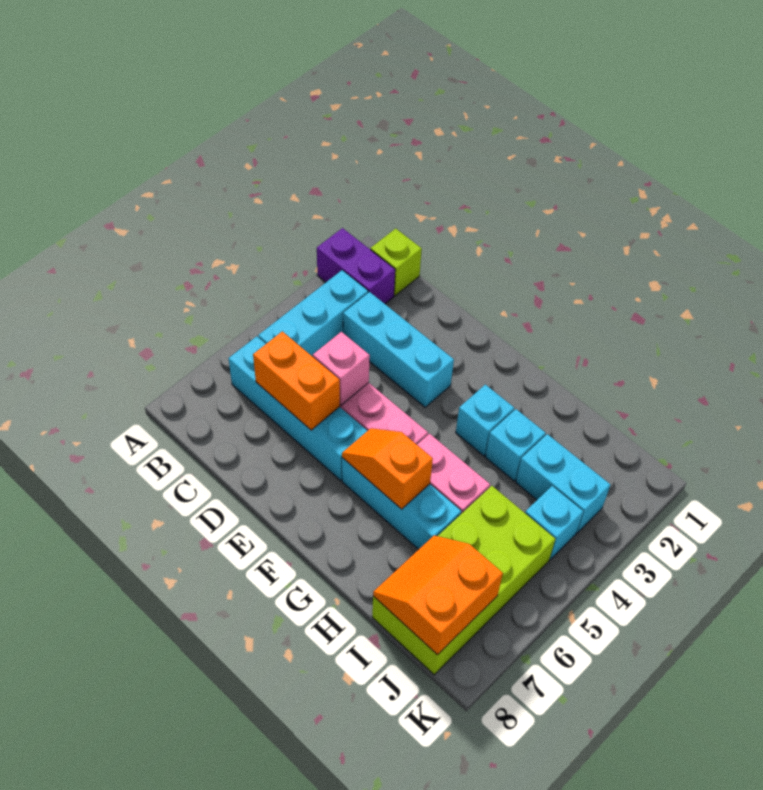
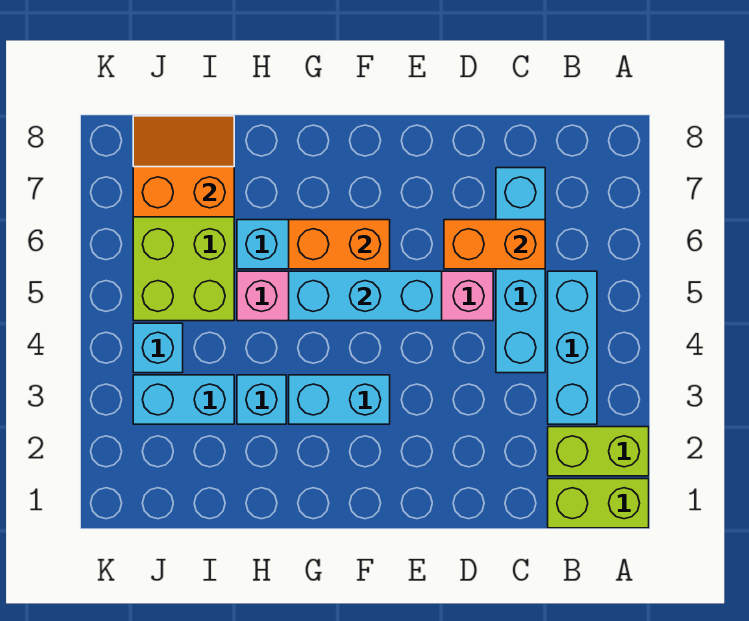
purple brick A2:B2 level 1 -> lime brick A2:B2 level 1
lime brick B1 level 1 -> lime brick A1:B1 level 1
cyan brick B6:E6 level 1 -> cyan brick C4:C7 level 1
cyan brick C3:E3 level 1 -> cyan brick E5:G5 level 2
pink brick D5 level 2 -> none
orange slope F6:G6 level 2 top G -> orange brick F6:G6 level 2
cyan brick G3 level 1 -> cyan brick F3:G3 level 1
orange slope I7:J8 level 2 top J -> orange slope I7:J8 level 2 top 7

